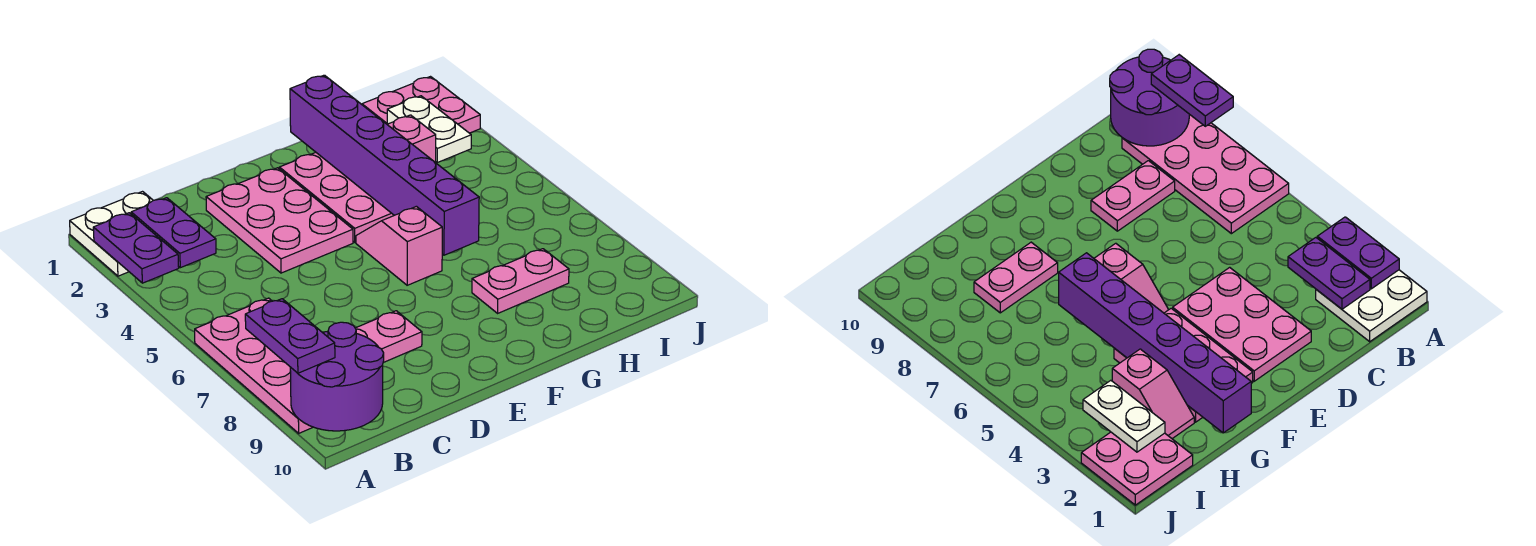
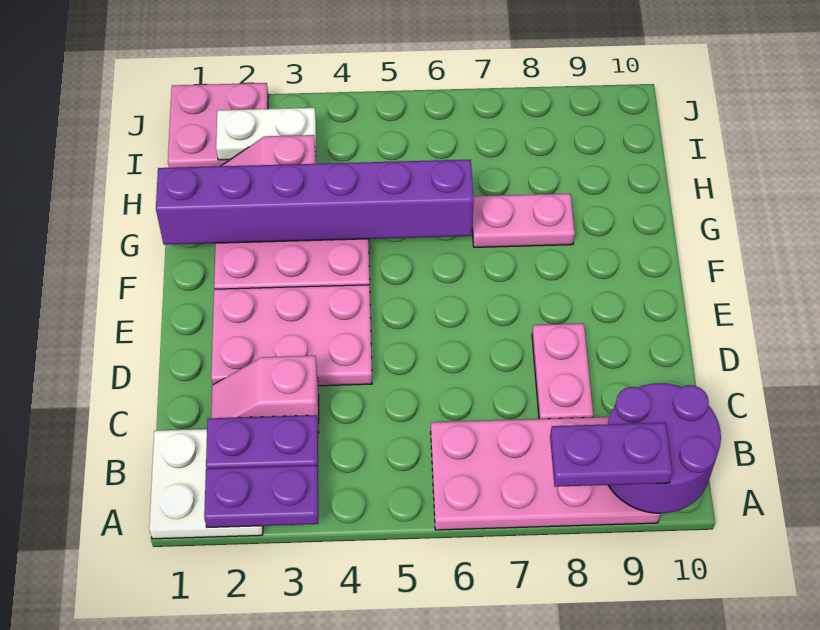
pink slope F5:F6 level 1 top 6 -> pink slope C2:C3 level 1 top 3
pink plate G8:H8 level 1 -> pink plate G7:G8 level 1

